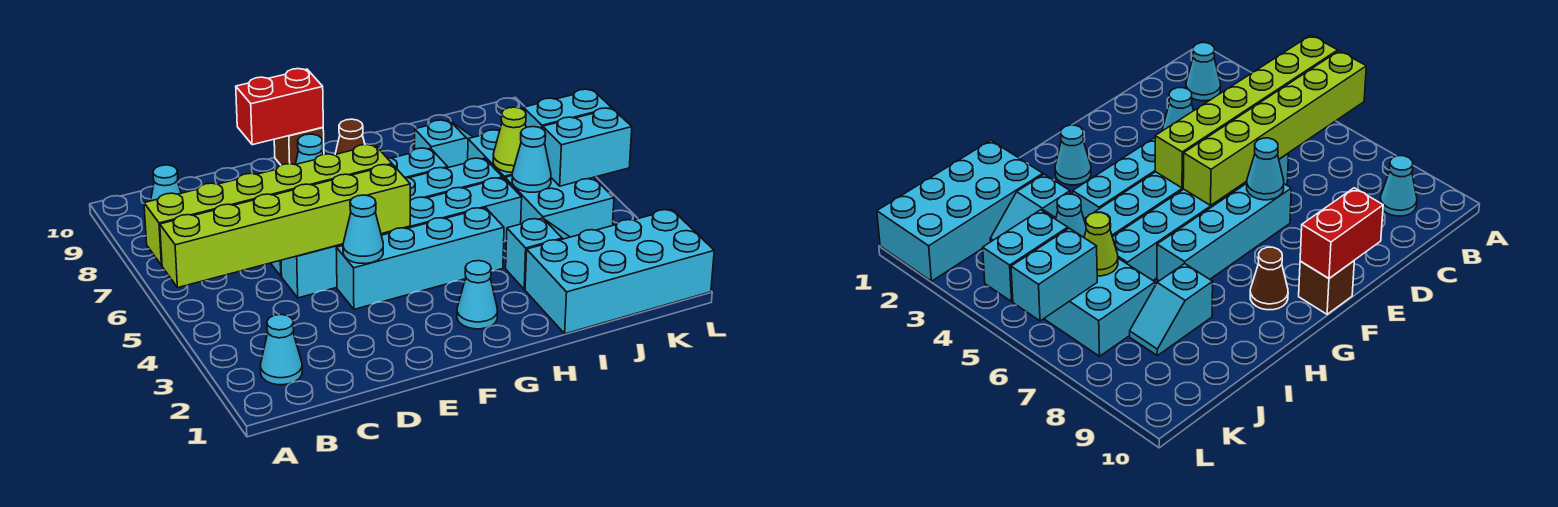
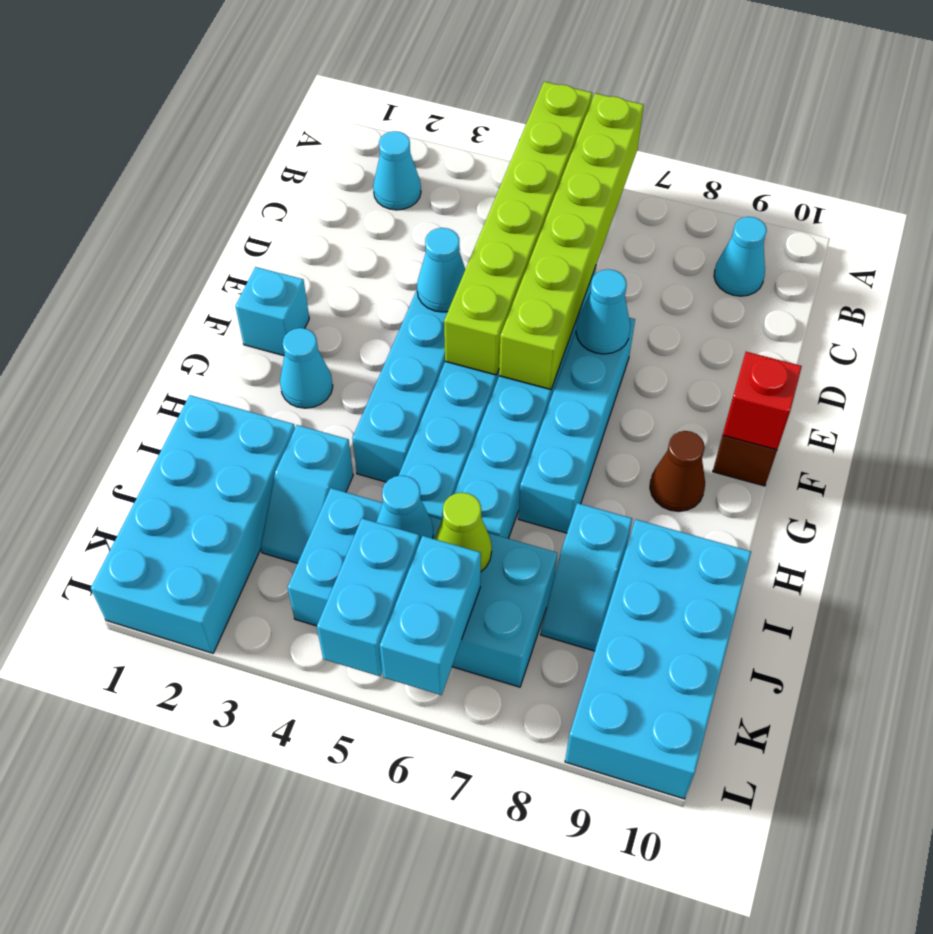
red brick E10:F10 level 2 -> red brick F10 level 2
none -> cyan brick F1 level 1
none -> cyan brick I9:L10 level 1

